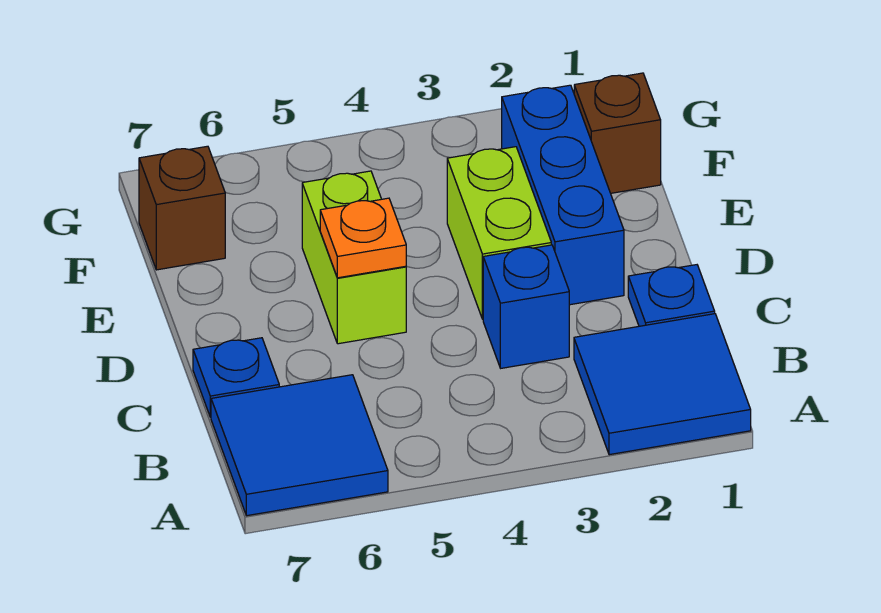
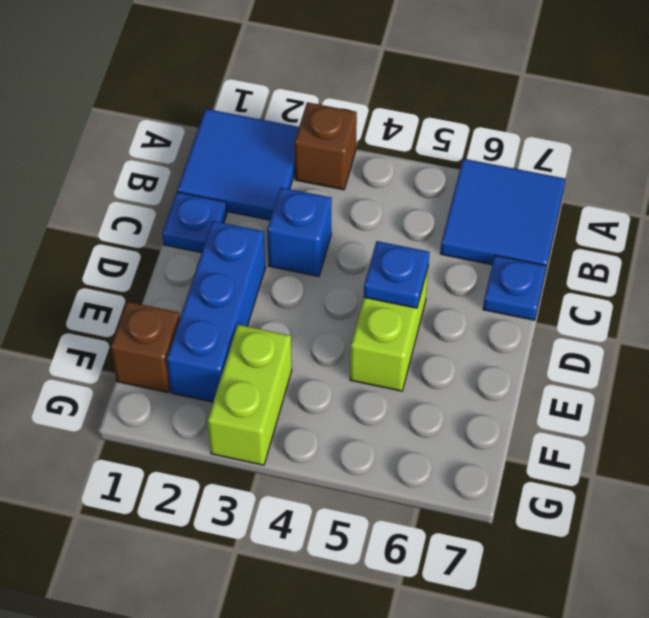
lime brick D3:E3 level 1 -> lime brick F3:G3 level 1
orange plate D5 level 2 -> blue plate D5 level 2
brown brick F7 level 1 -> brown brick A3 level 1

